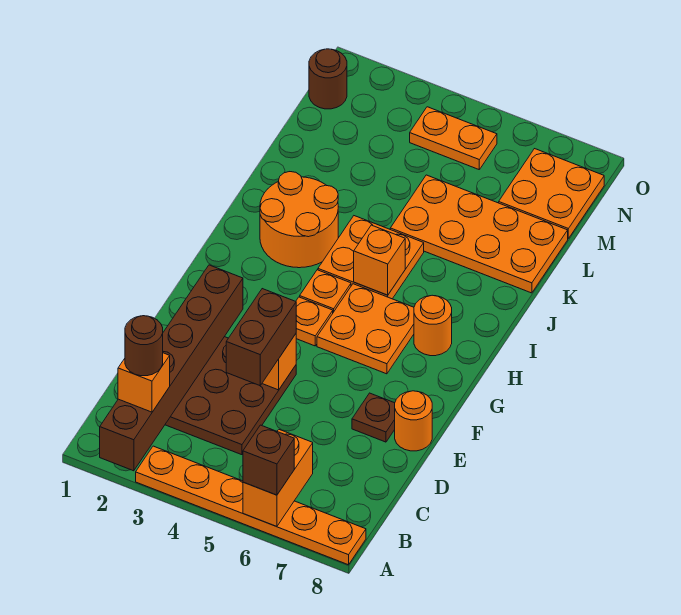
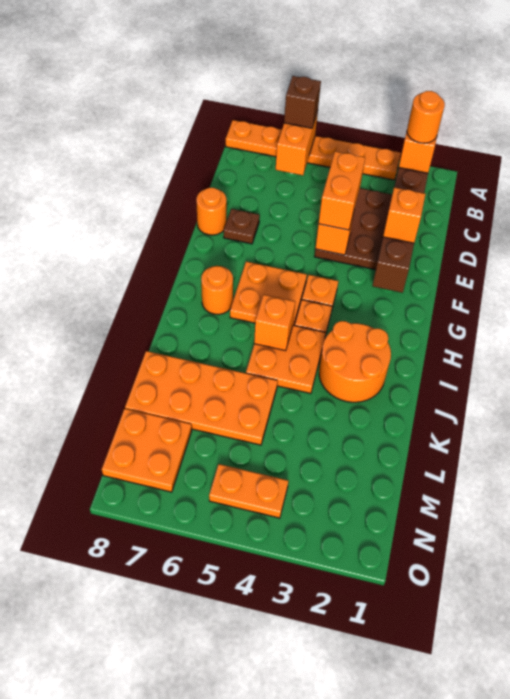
brown round brick B2 level 4 -> orange round brick B2 level 4
brown brick D4:E4 level 3 -> orange brick D4:E4 level 3
none -> orange brick E2 level 3
brown round brick N1 level 1 -> none

